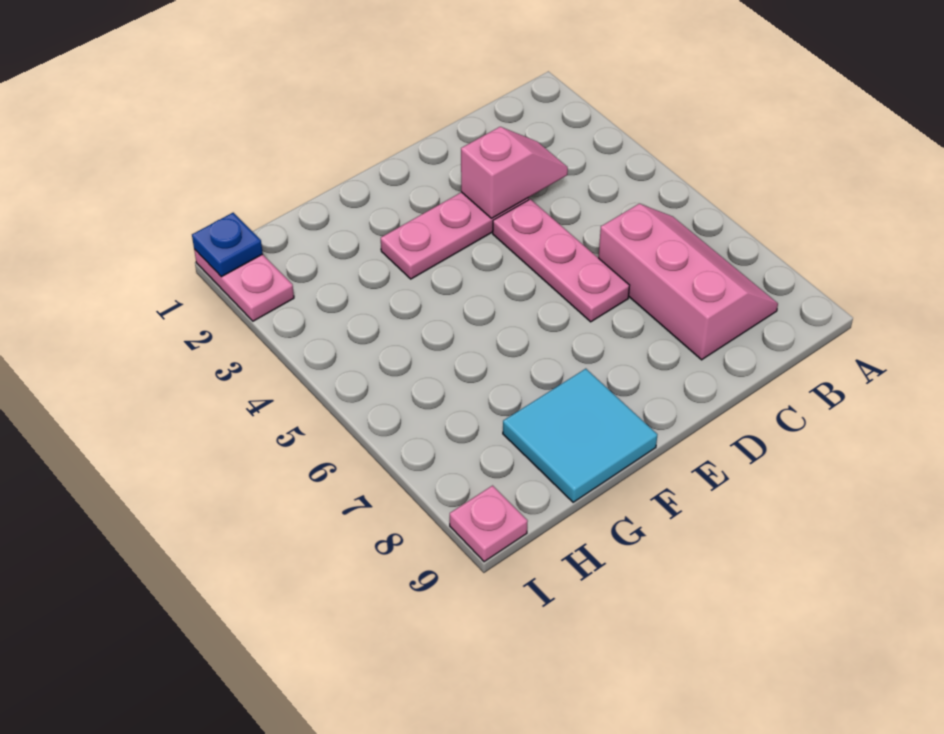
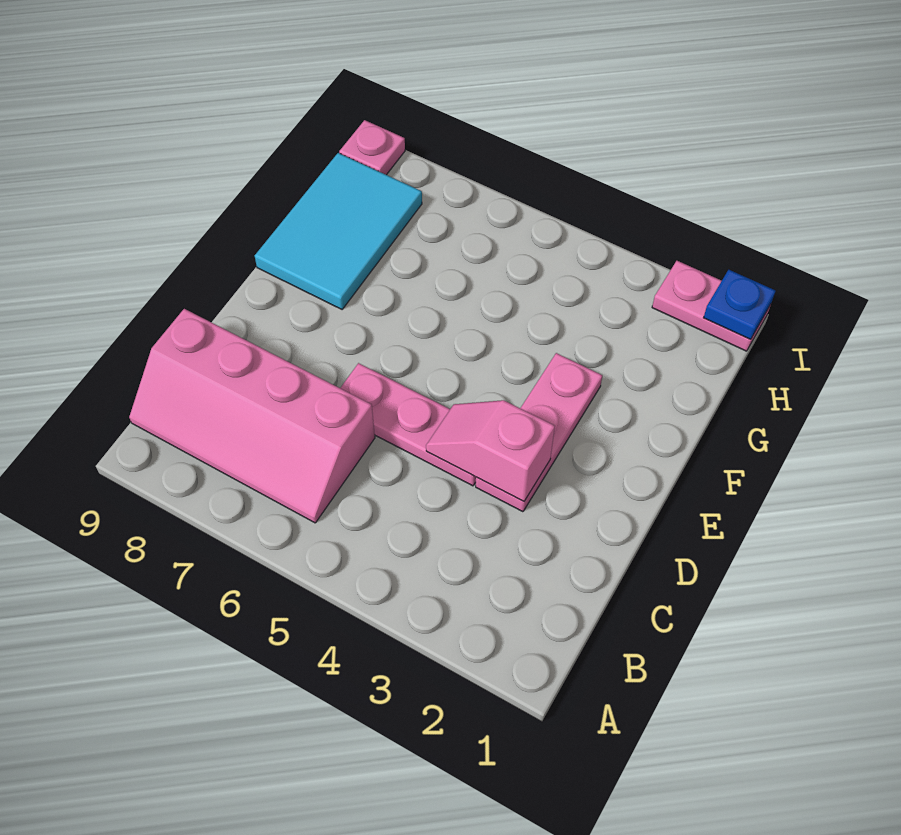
pink slope B6:C8 level 1 top C -> pink slope B6:C9 level 1 top C
pink slope C3:D3 level 2 top D -> pink slope D3:D4 level 2 top 3
cyan tile F8:G9 level 1 -> cyan tile F8:H9 level 1

